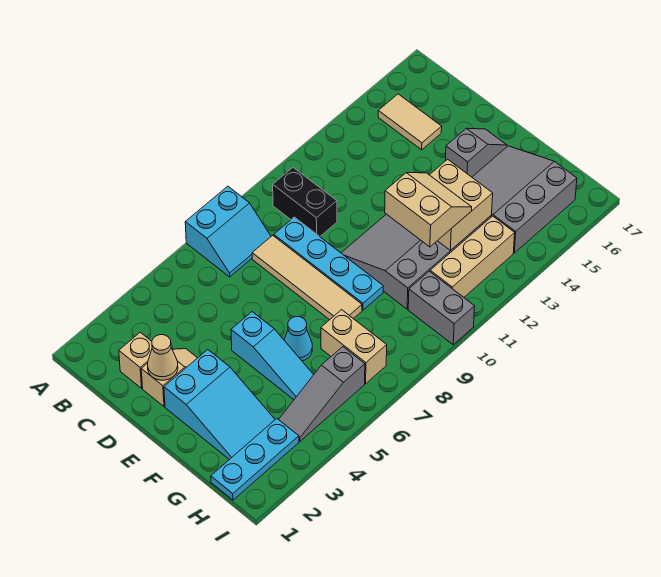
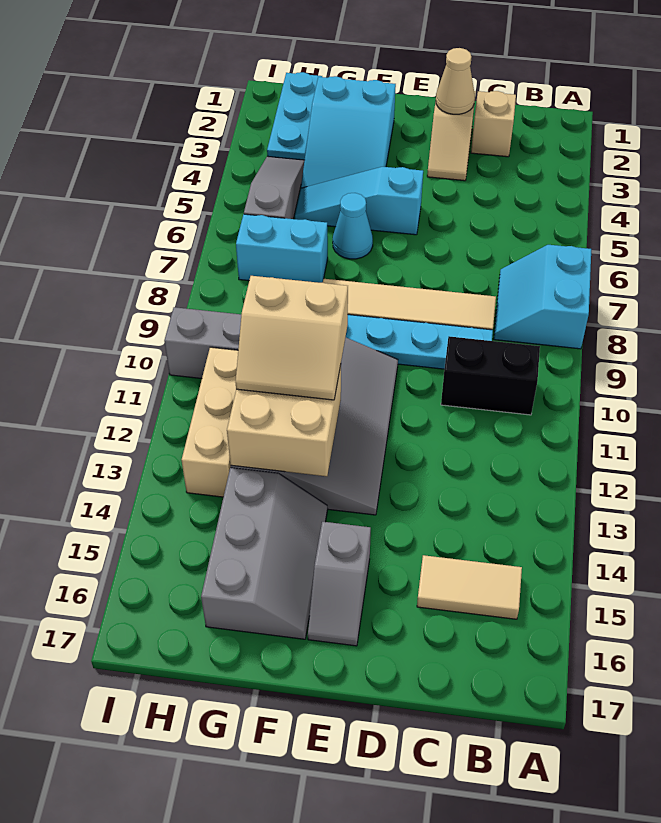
cyan slope E2:G3 level 1 top E -> cyan slope F2:G4 level 1 top 2
grey slope F14:H16 level 1 top H -> grey slope F14:G16 level 1 top G
tan brick G7:H7 level 1 -> cyan brick G7:H7 level 1

